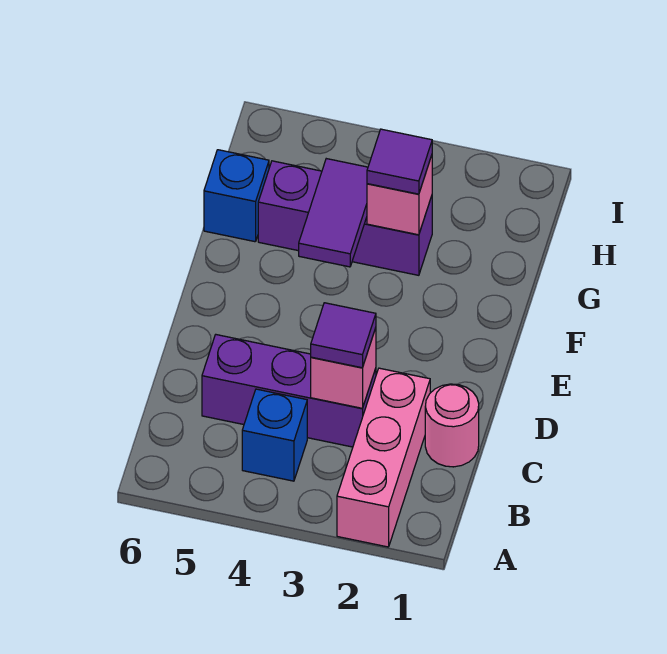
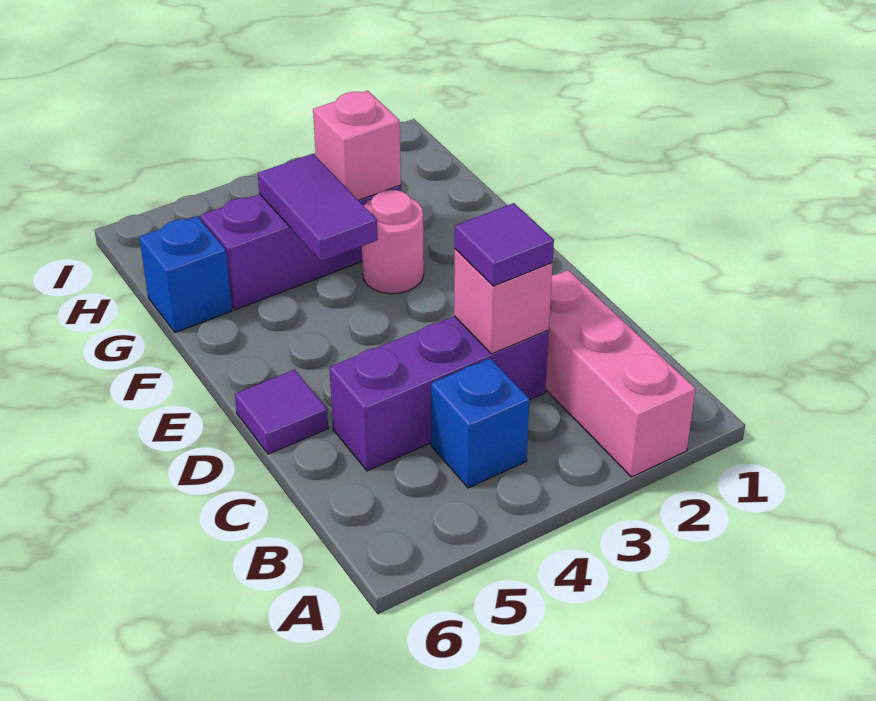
pink round brick C1 level 1 -> pink round brick F3 level 1
purple tile G3 level 3 -> purple tile D6 level 1

